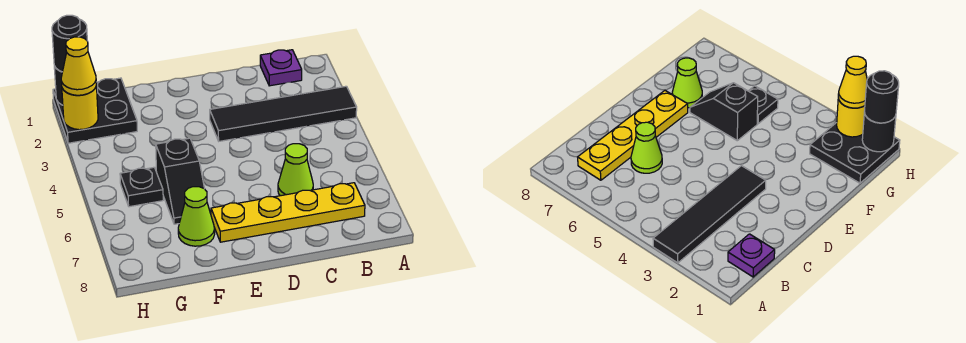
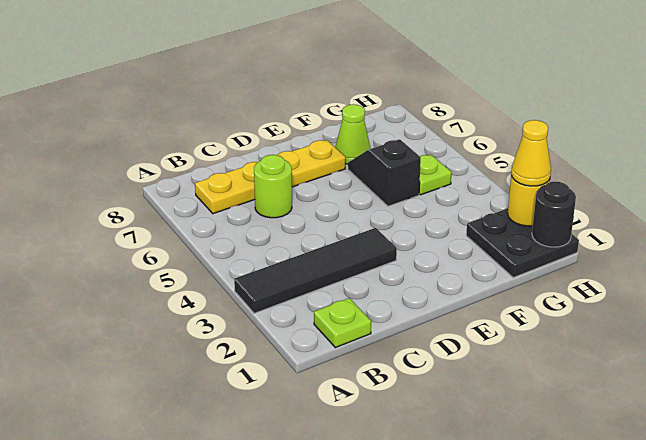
purple plate B1 level 1 -> lime plate B1 level 1
lime cone C6 level 1 -> lime round brick C6 level 1
black plate G5 level 1 -> lime plate G5 level 1
black round brick H1 level 3 -> none

